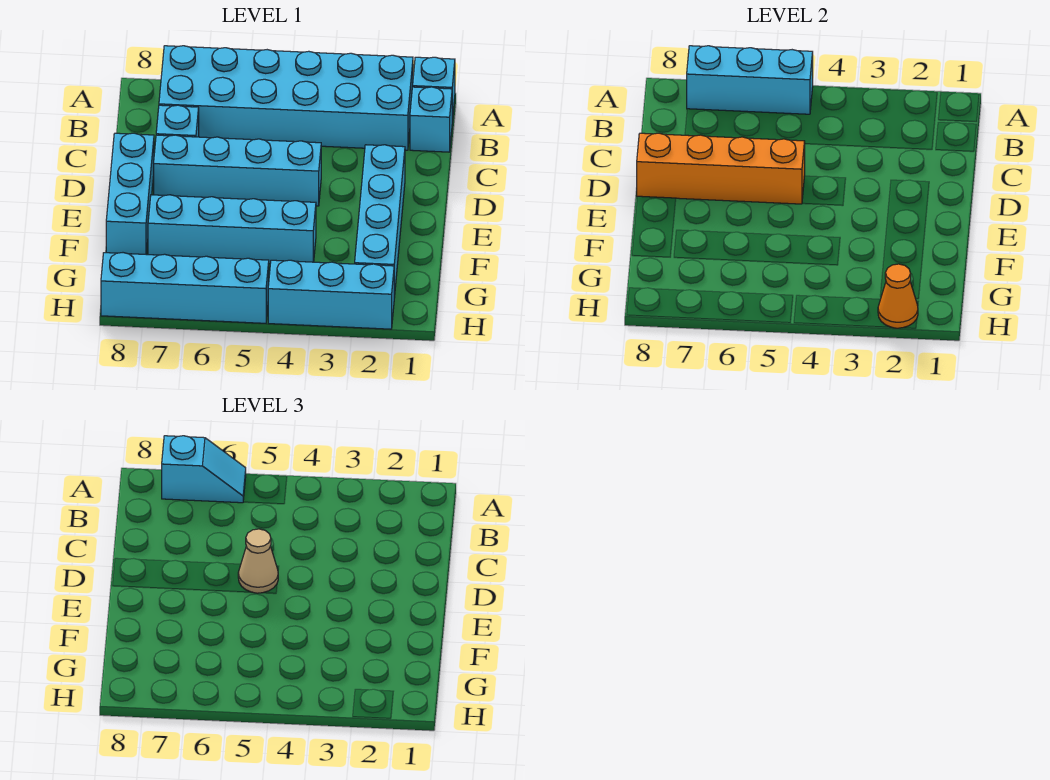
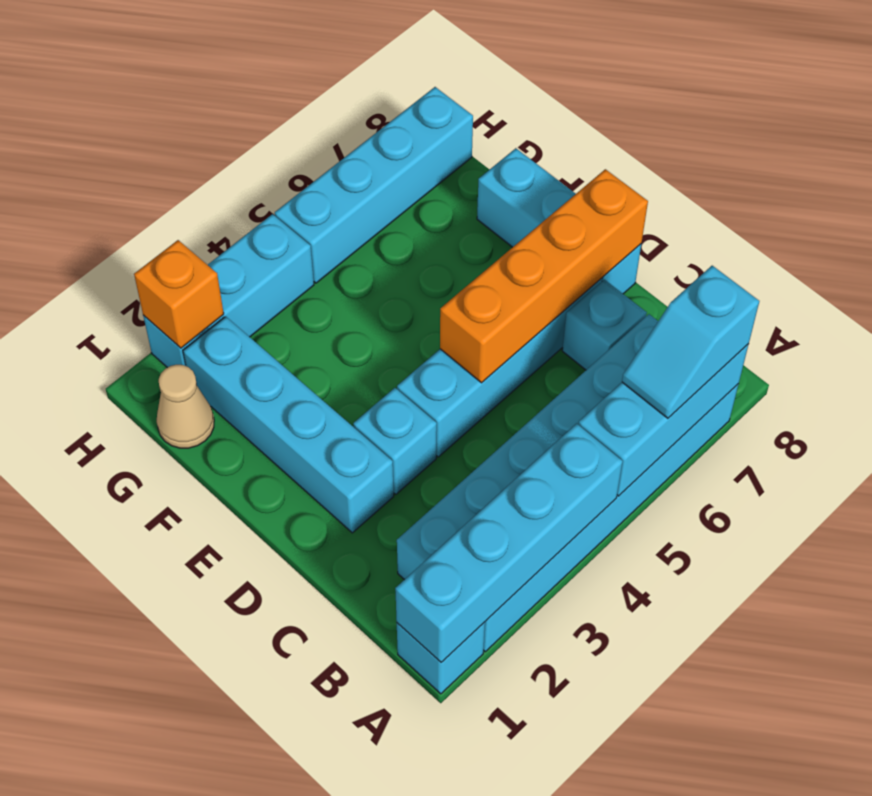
cyan brick B1 level 1 -> cyan brick D3 level 1
tan cone D5 level 3 -> tan cone G1 level 1
cyan brick F4:F7 level 1 -> cyan brick A1:A4 level 2
orange cone H2 level 2 -> orange brick H2 level 2

